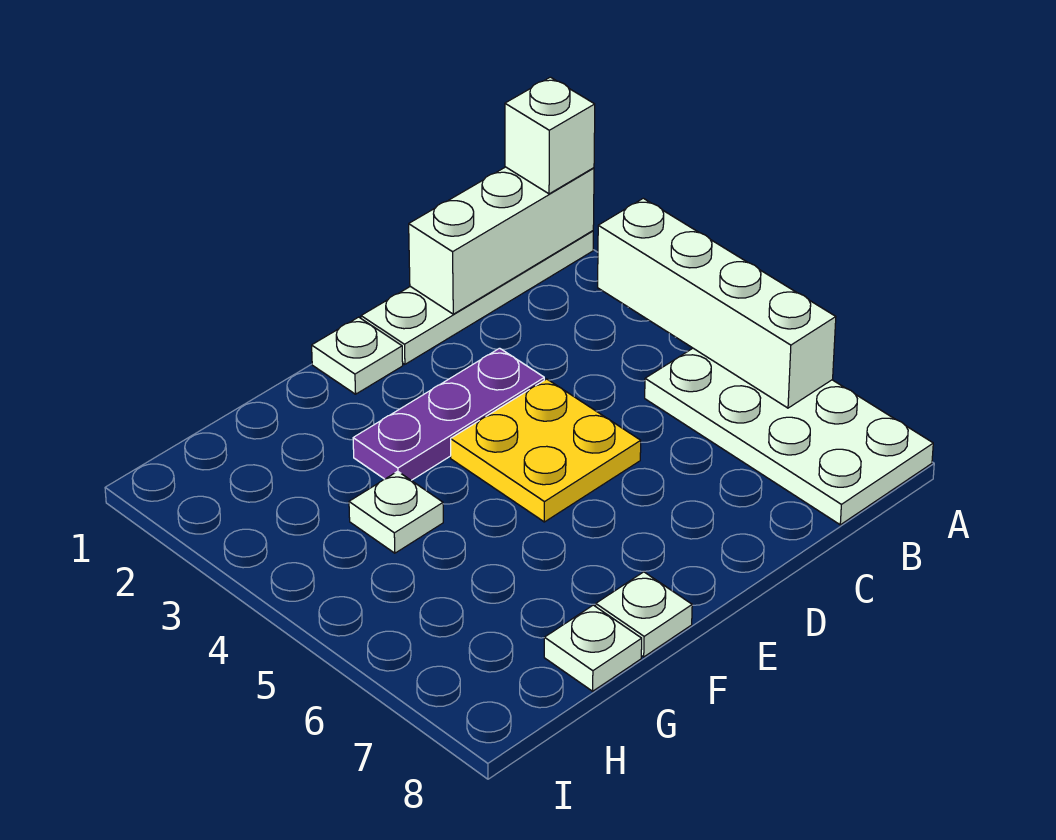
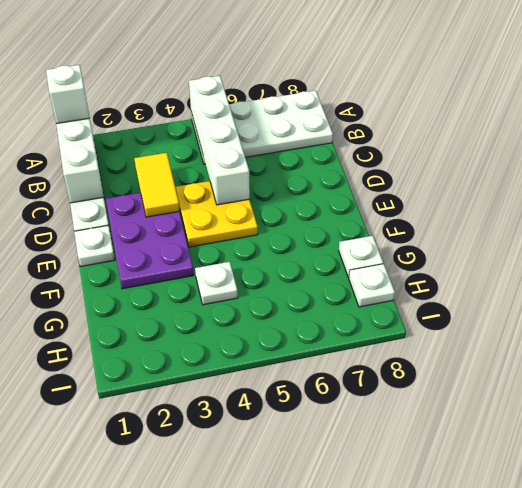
white brick A3:A6 level 2 -> white brick A5:D5 level 2
none -> yellow tile C3:D3 level 2
purple plate D3:F3 level 1 -> purple plate D2:F3 level 1
white plate F8 level 1 -> white plate H8 level 1

